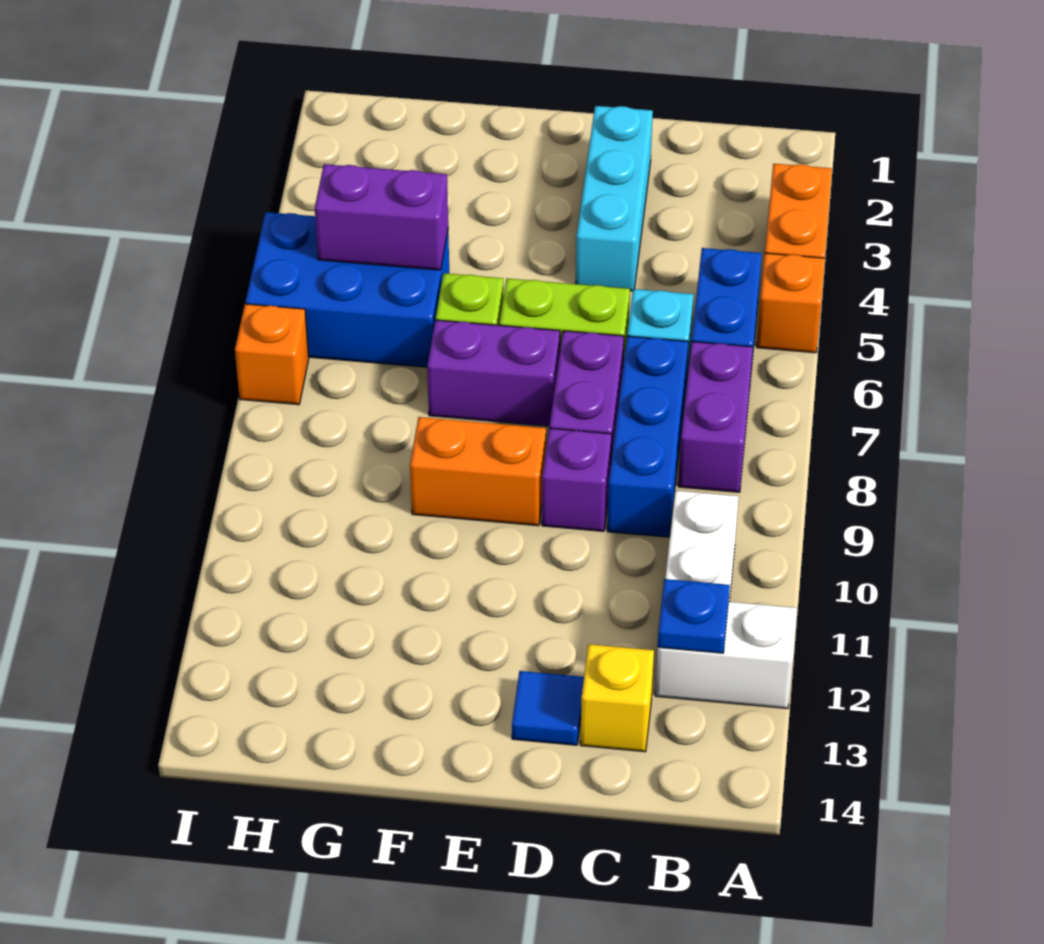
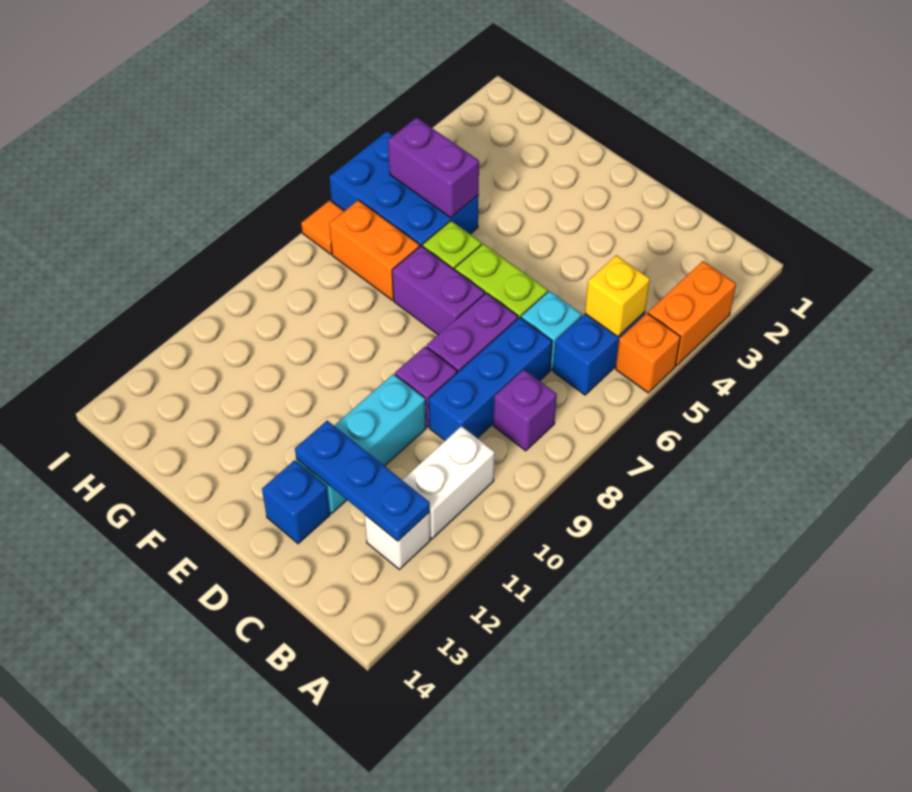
white brick A12:B12 level 1 -> white brick B12 level 1
purple brick B7:B8 level 1 -> purple brick B8 level 1
blue plate B12 level 2 -> blue plate B12:D12 level 2
yellow brick C13 level 1 -> yellow brick B5 level 2
cyan brick D2:D4 level 1 -> cyan brick D10:D12 level 1
blue tile D13 level 1 -> blue brick D13 level 1
orange brick E9:F9 level 1 -> orange brick G7:H7 level 1
orange brick I7 level 1 -> orange tile I7 level 1

